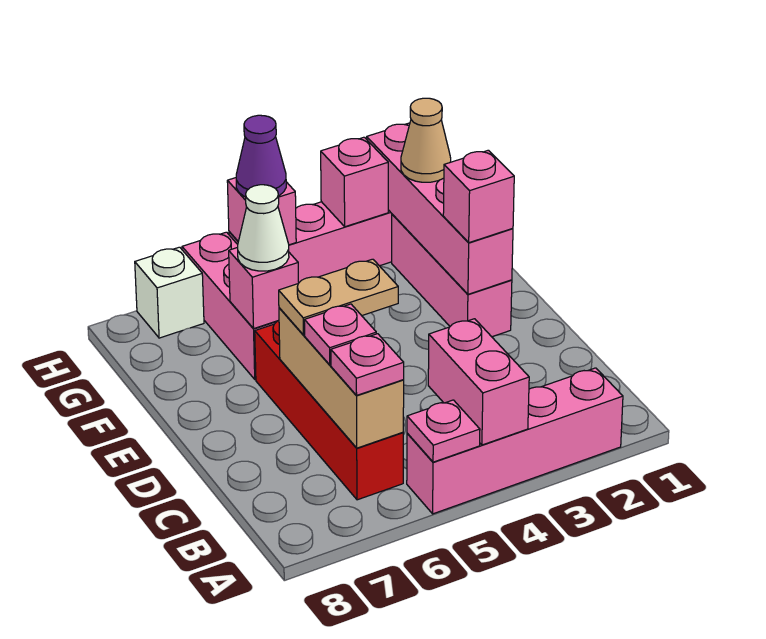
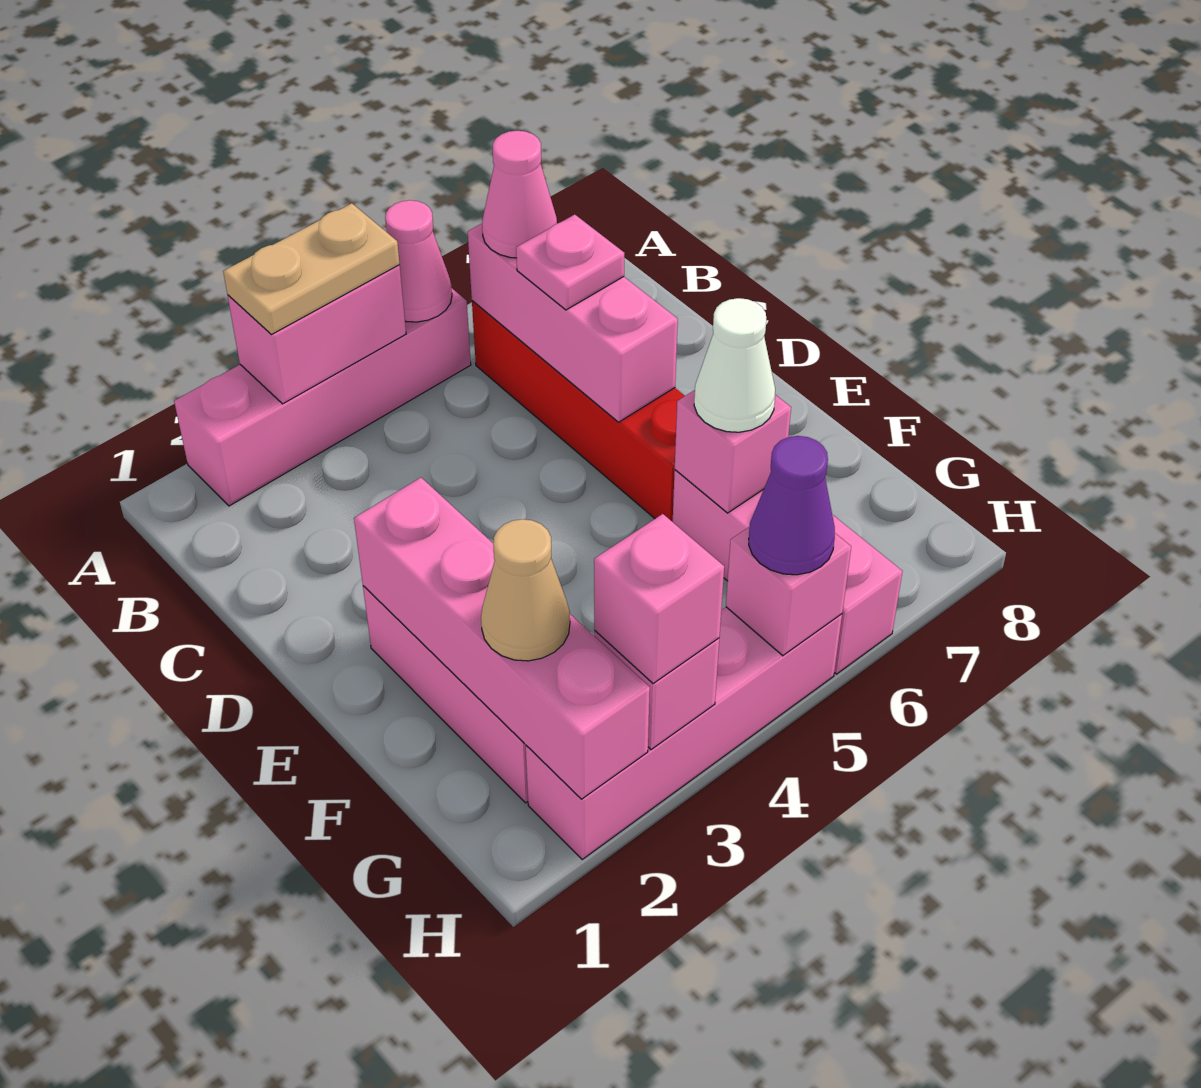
pink brick A4:B4 level 2 -> pink brick A3:A4 level 2
pink plate A5 level 2 -> pink cone A5 level 2
tan brick B6:D6 level 2 -> pink brick B6:D6 level 2
pink plate B6 level 3 -> pink cone B6 level 3
tan plate D5:D6 level 3 -> tan plate A3:A4 level 3
pink brick E2 level 3 -> pink brick H3 level 3
white brick H7 level 1 -> none

